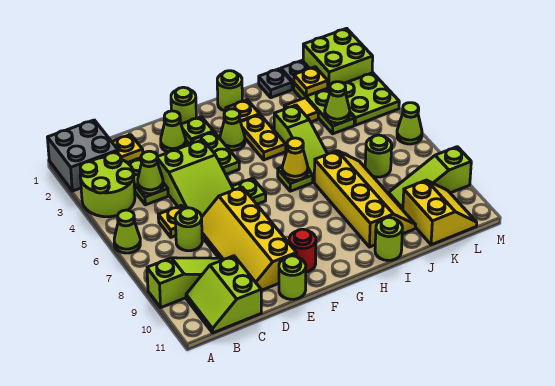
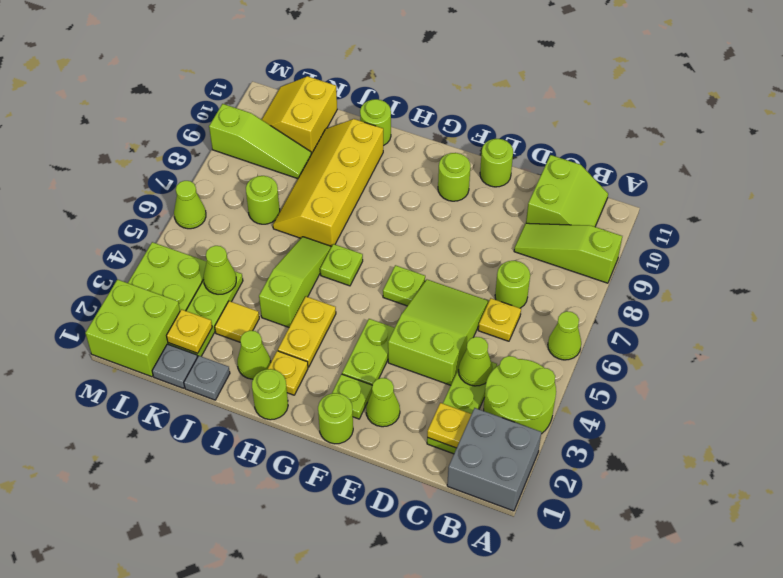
yellow slope D7:E10 level 1 top E -> none
red round brick F10 level 1 -> lime round brick F10 level 1
lime cone G3 level 1 -> lime cone I2 level 1
yellow cone H6 level 2 -> none

